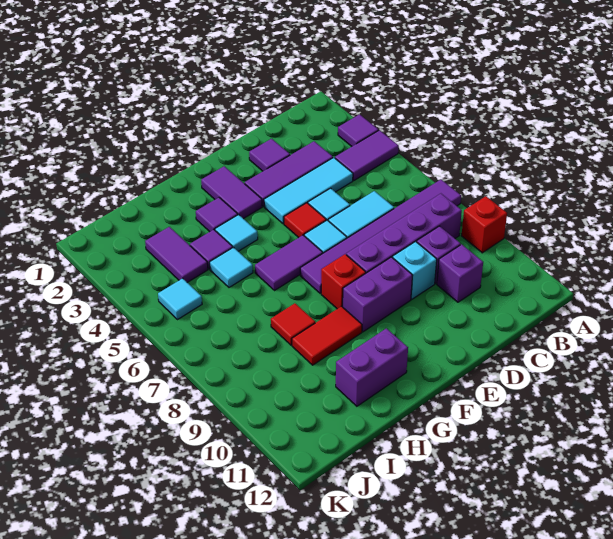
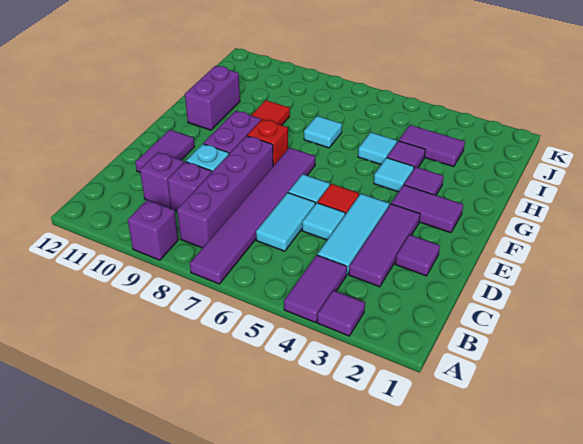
red brick A9 level 1 -> purple brick A9 level 1
purple tile F6:G6 level 1 -> purple tile D11:E11 level 1
red tile H8 level 1 -> none
cyan tile J5 level 1 -> cyan tile H7 level 1

